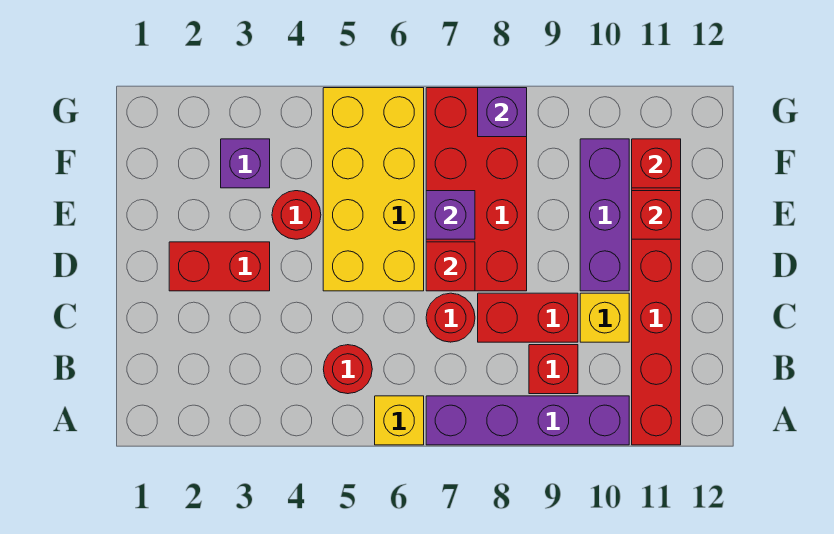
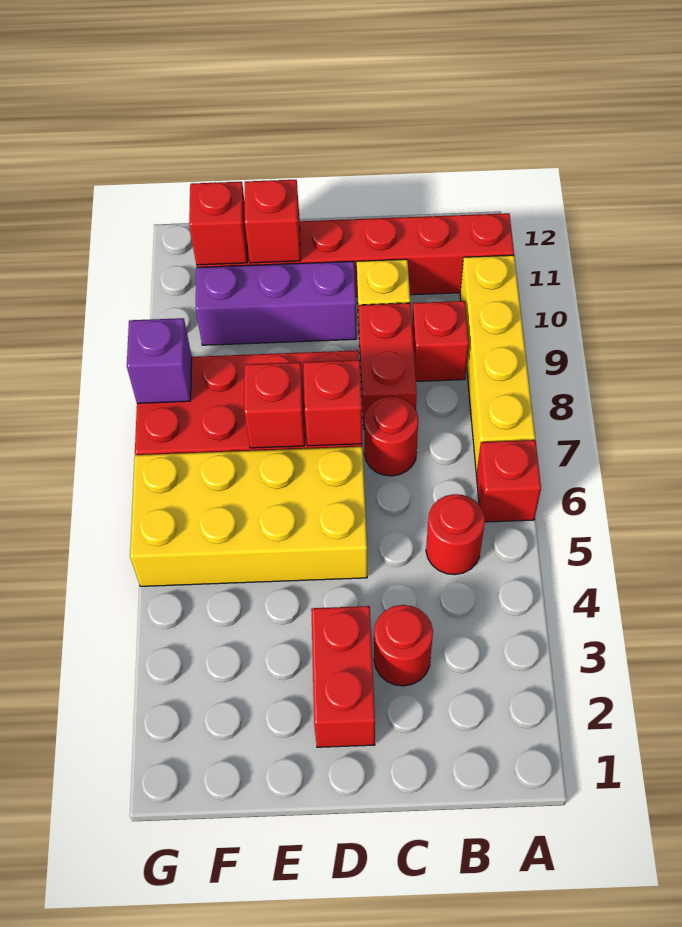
yellow brick A6 level 1 -> red brick A6 level 1
purple brick A7:A10 level 1 -> yellow brick A7:A10 level 1
red round brick E4 level 1 -> red round brick C3 level 1
purple brick E7 level 2 -> red brick E7 level 2
purple brick F3 level 1 -> none

